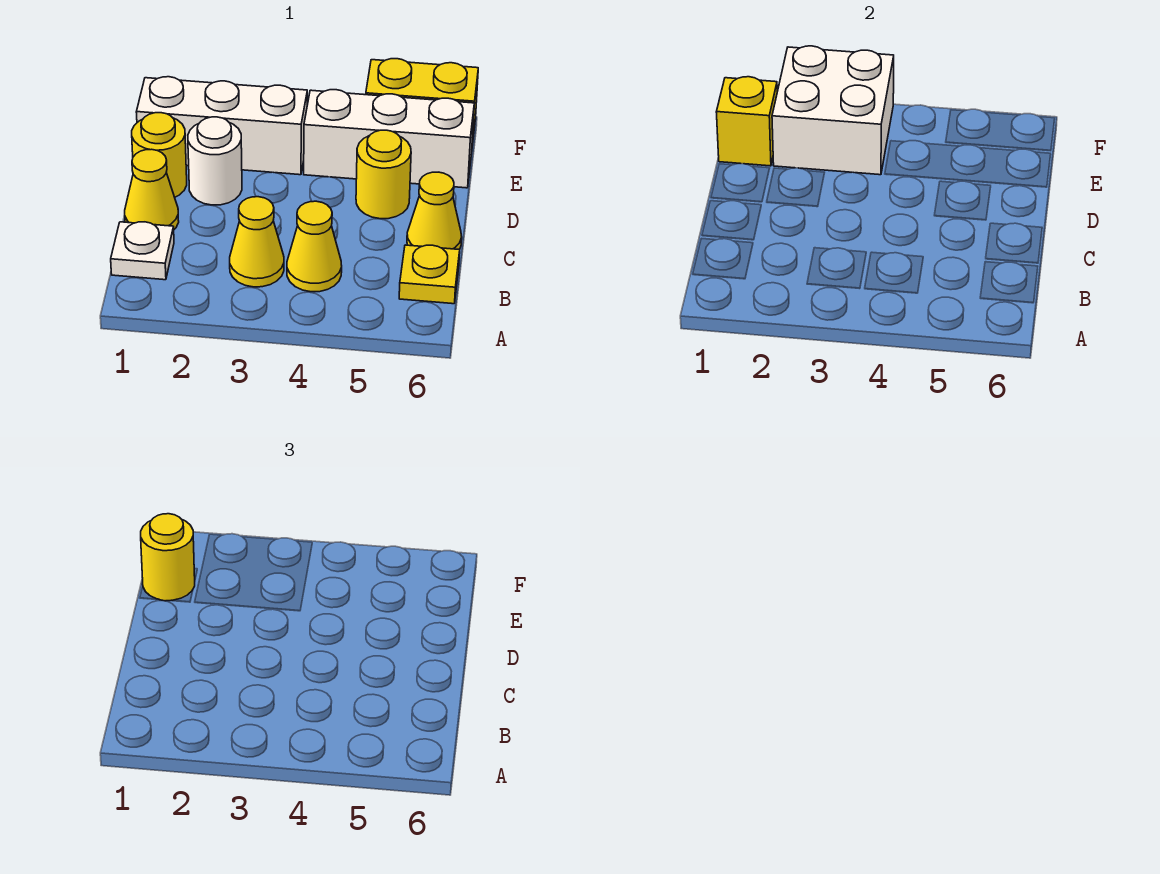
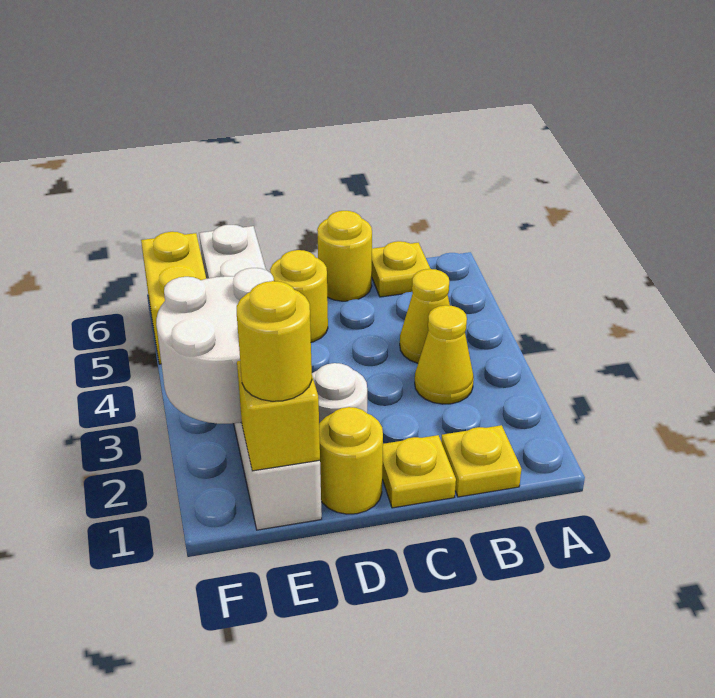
white plate B1 level 1 -> yellow plate B1 level 1
yellow cone C1 level 1 -> yellow plate C1 level 1
yellow cone C6 level 1 -> yellow round brick C6 level 1
white brick E2:F3 level 2 -> white round brick E2:F3 level 2

